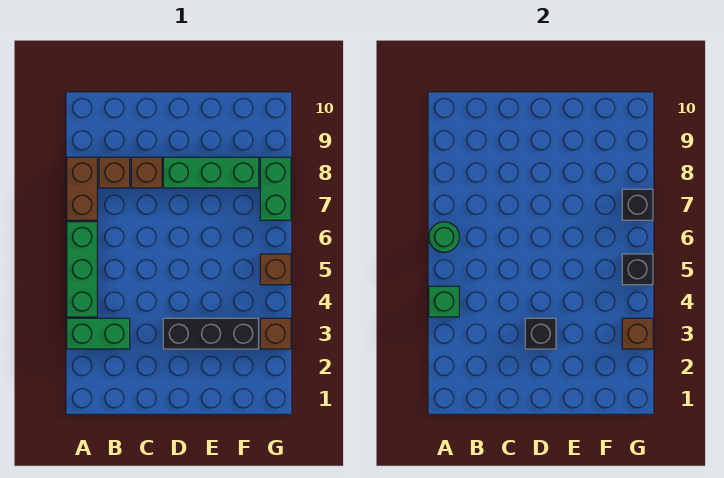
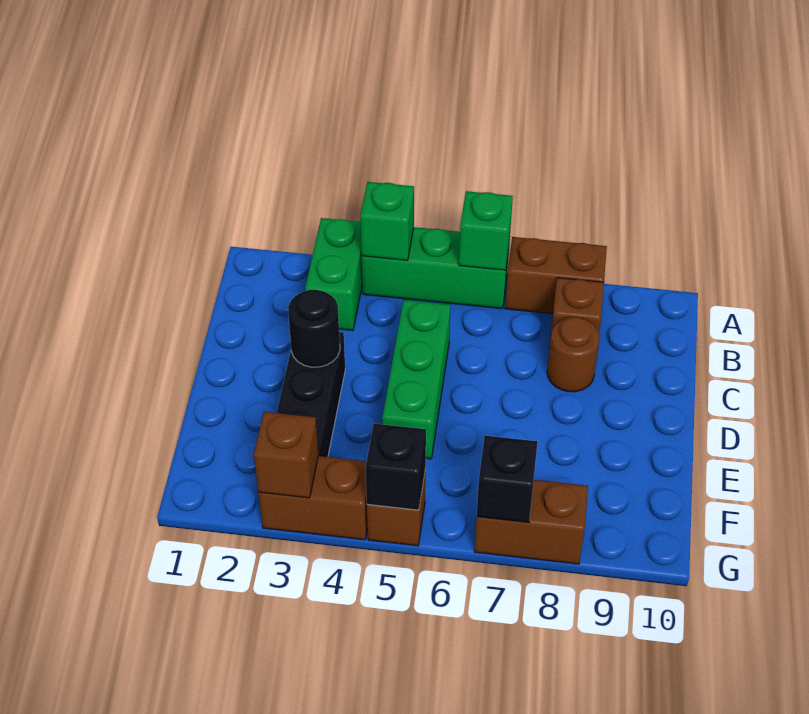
green round brick A6 level 2 -> green brick A6 level 2
brown brick C8 level 1 -> brown round brick C8 level 1
black brick D3 level 2 -> black round brick D3 level 2
green brick D8:F8 level 1 -> green brick C5:E5 level 1
brown brick G3 level 1 -> brown brick G3:G4 level 1
green brick G7:G8 level 1 -> brown brick G7:G8 level 1

